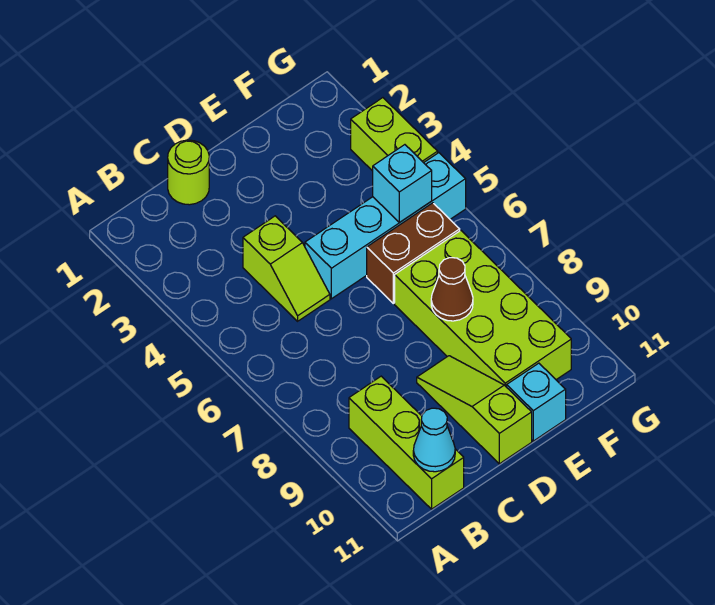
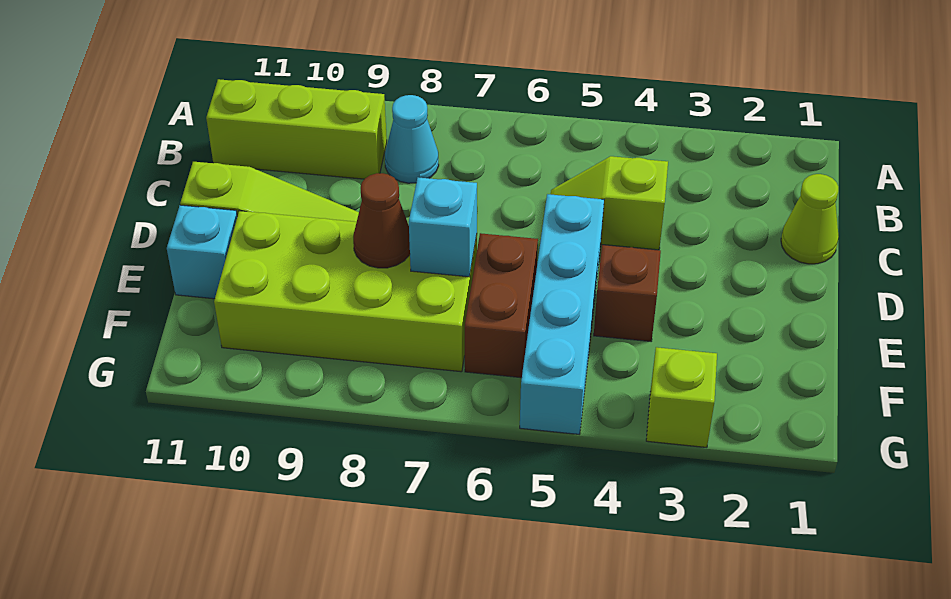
cyan cone B11 level 2 -> cyan cone B8 level 1
lime round brick C1 level 1 -> lime cone C1 level 1
none -> brown brick E4 level 1
cyan brick F5 level 2 -> cyan brick E7 level 2
lime brick G3:G4 level 1 -> lime brick G3 level 1

